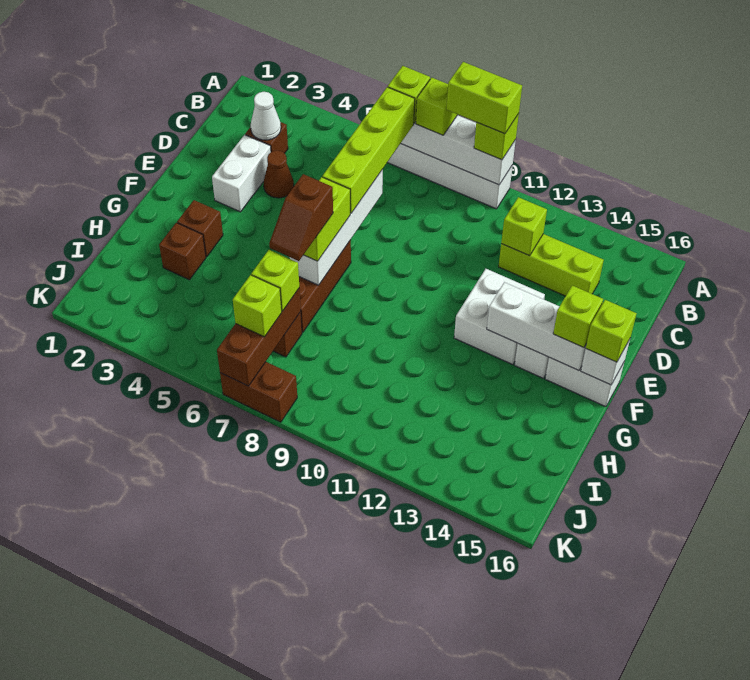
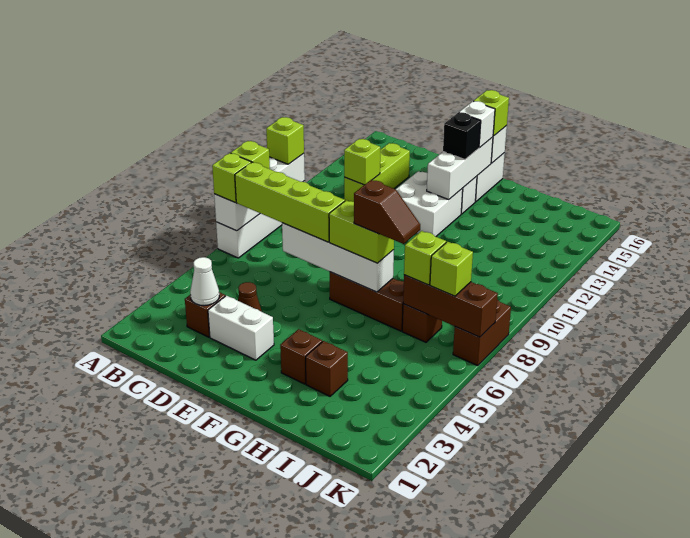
lime brick A9:A10 level 4 -> none
none -> black brick F14 level 3
lime brick F15 level 3 -> white brick F15 level 3

